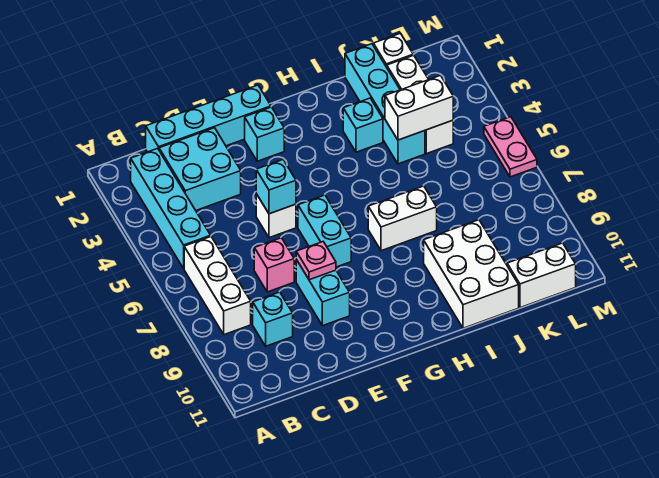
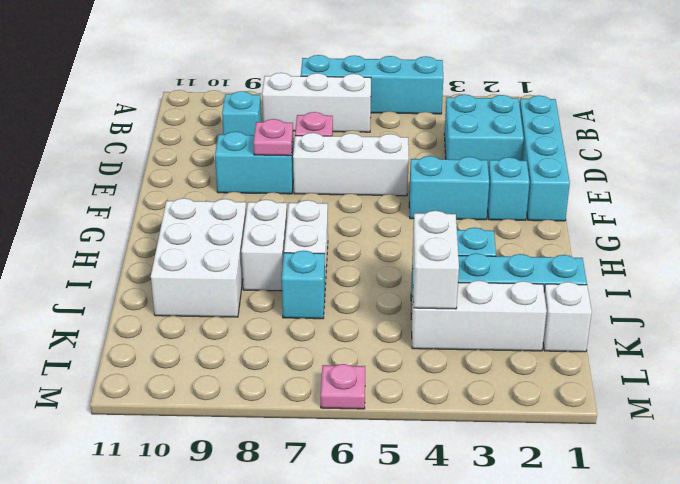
cyan brick B2:B5 level 1 -> cyan brick A4:A7 level 1
white brick E5 level 1 -> white brick E5:E7 level 1
cyan brick E5 level 2 -> cyan brick J7 level 1
cyan brick F6:F7 level 1 -> cyan brick F3:F4 level 1
white brick I9:J11 level 1 -> white brick H9:J10 level 1
white brick K11:L11 level 1 -> white brick H8:I8 level 1
pink plate M5:M6 level 1 -> pink plate M6 level 1

